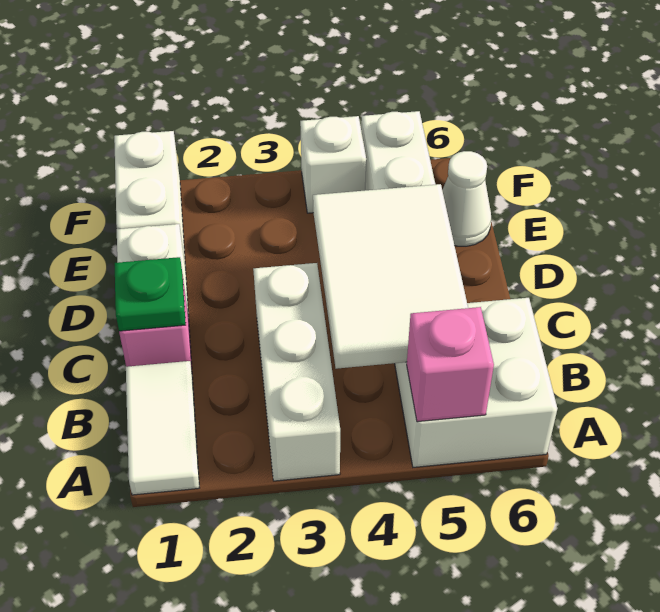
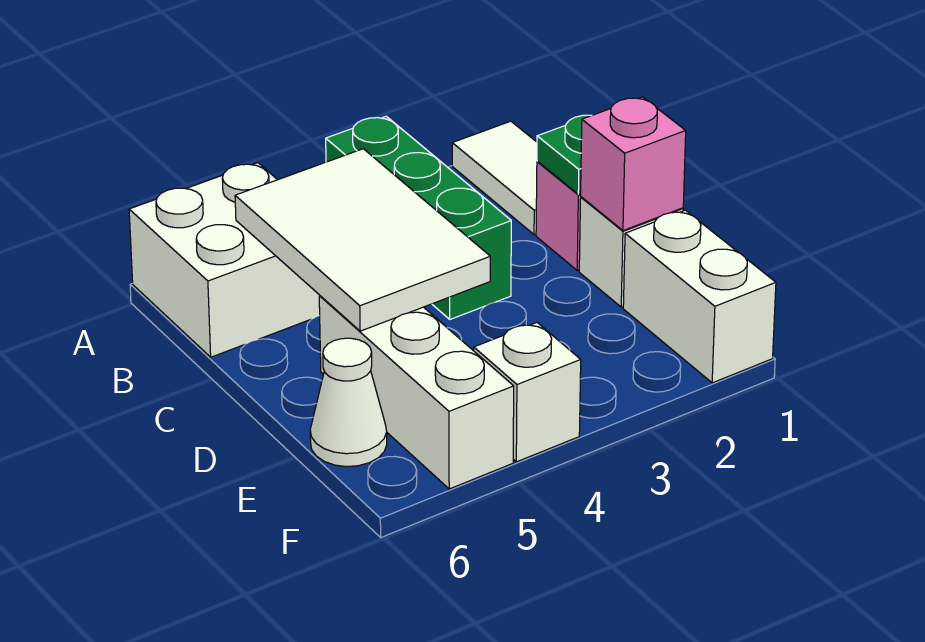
white brick A3:C3 level 1 -> green brick A3:C3 level 1
pink brick A5 level 2 -> pink brick D1 level 2

